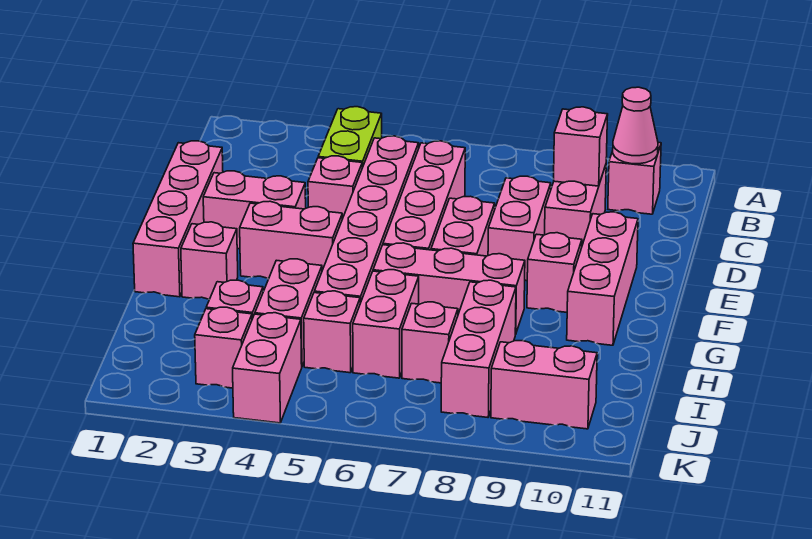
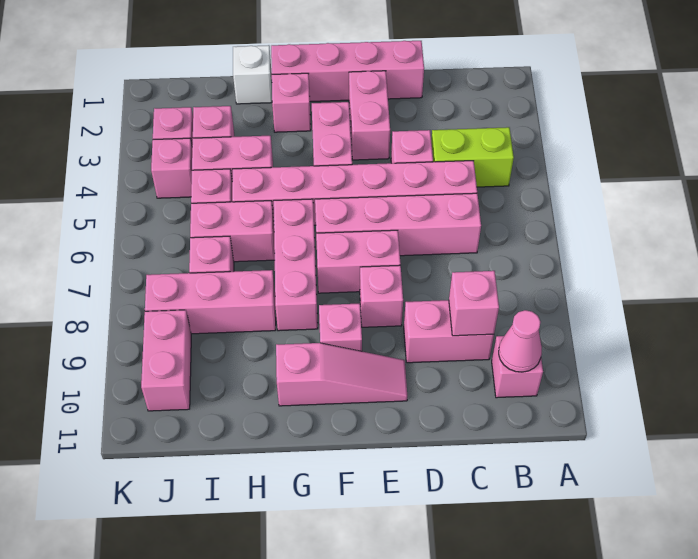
pink brick D8:E8 level 1 -> pink brick E8 level 1
pink brick E10:G10 level 1 -> pink slope E10:G10 level 1 top G
none -> white brick H1 level 1
pink brick J4:K4 level 1 -> pink brick J4 level 1

